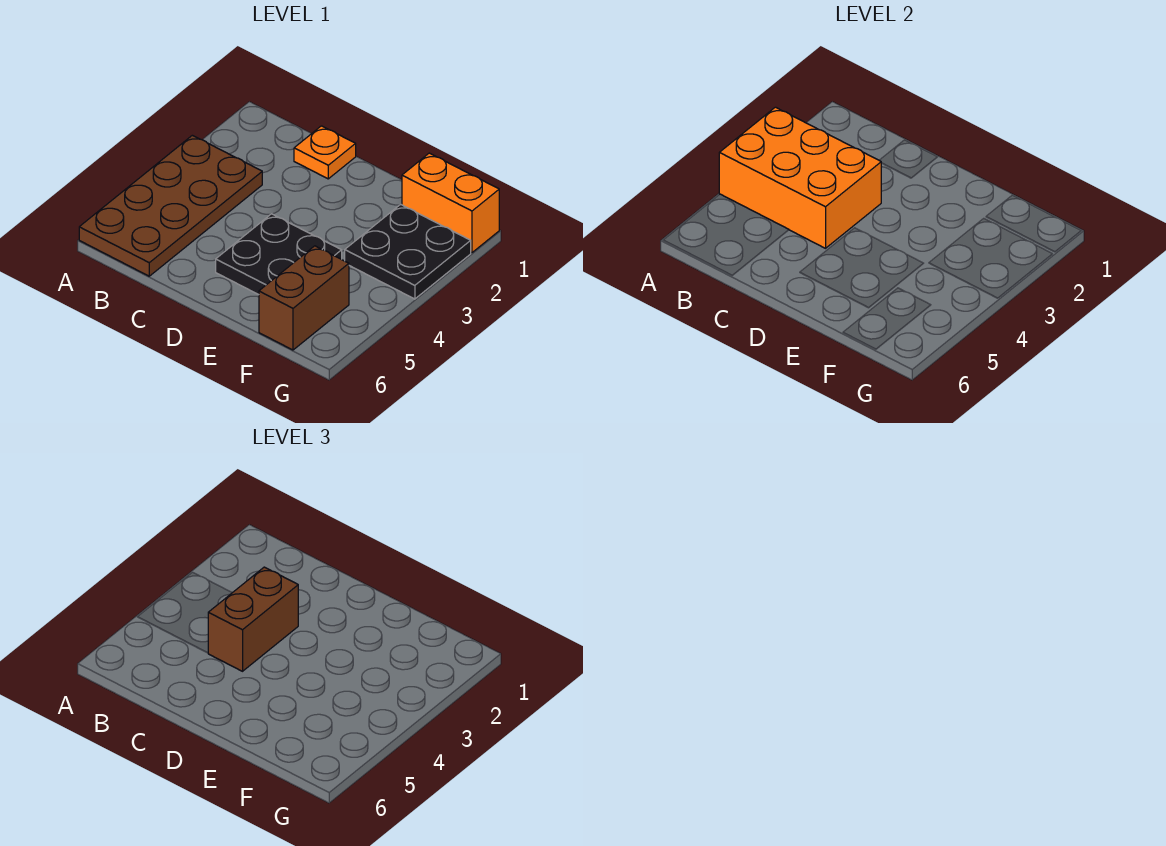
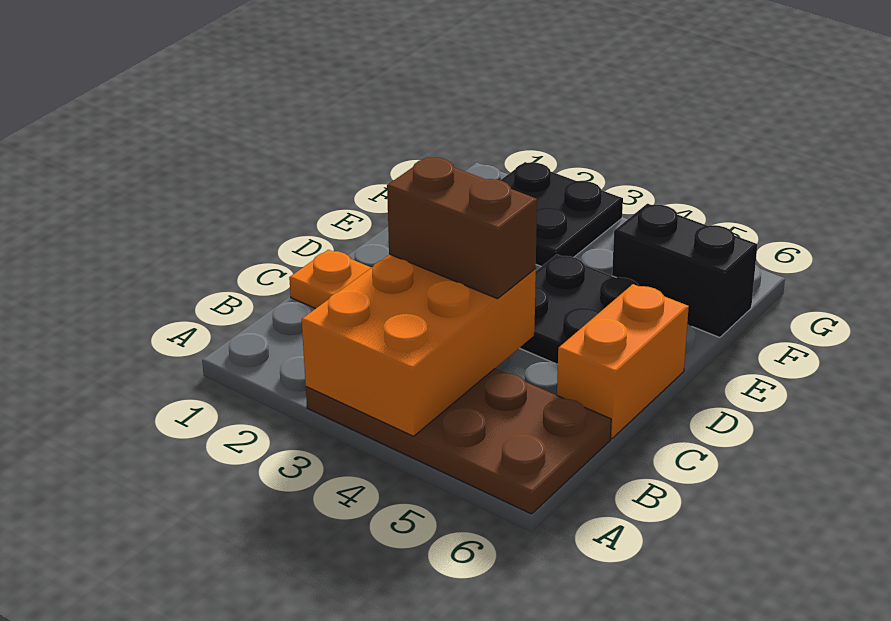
orange brick F1:G1 level 1 -> orange brick C6:D6 level 1
brown brick F5:F6 level 1 -> black brick F5:F6 level 1

